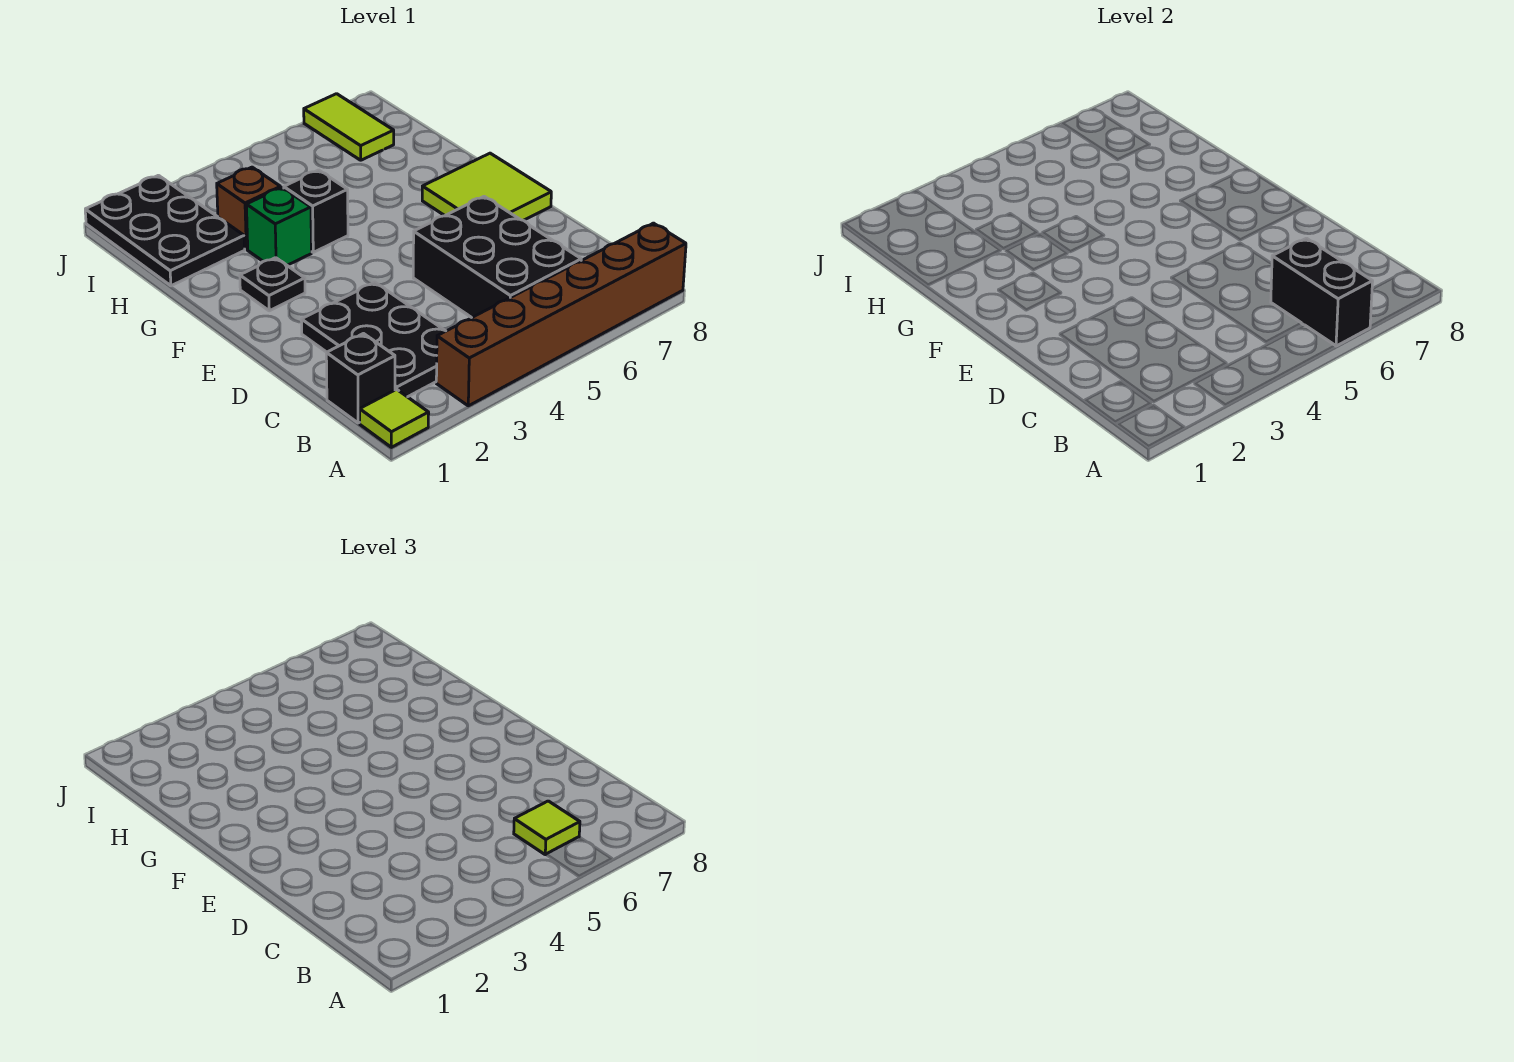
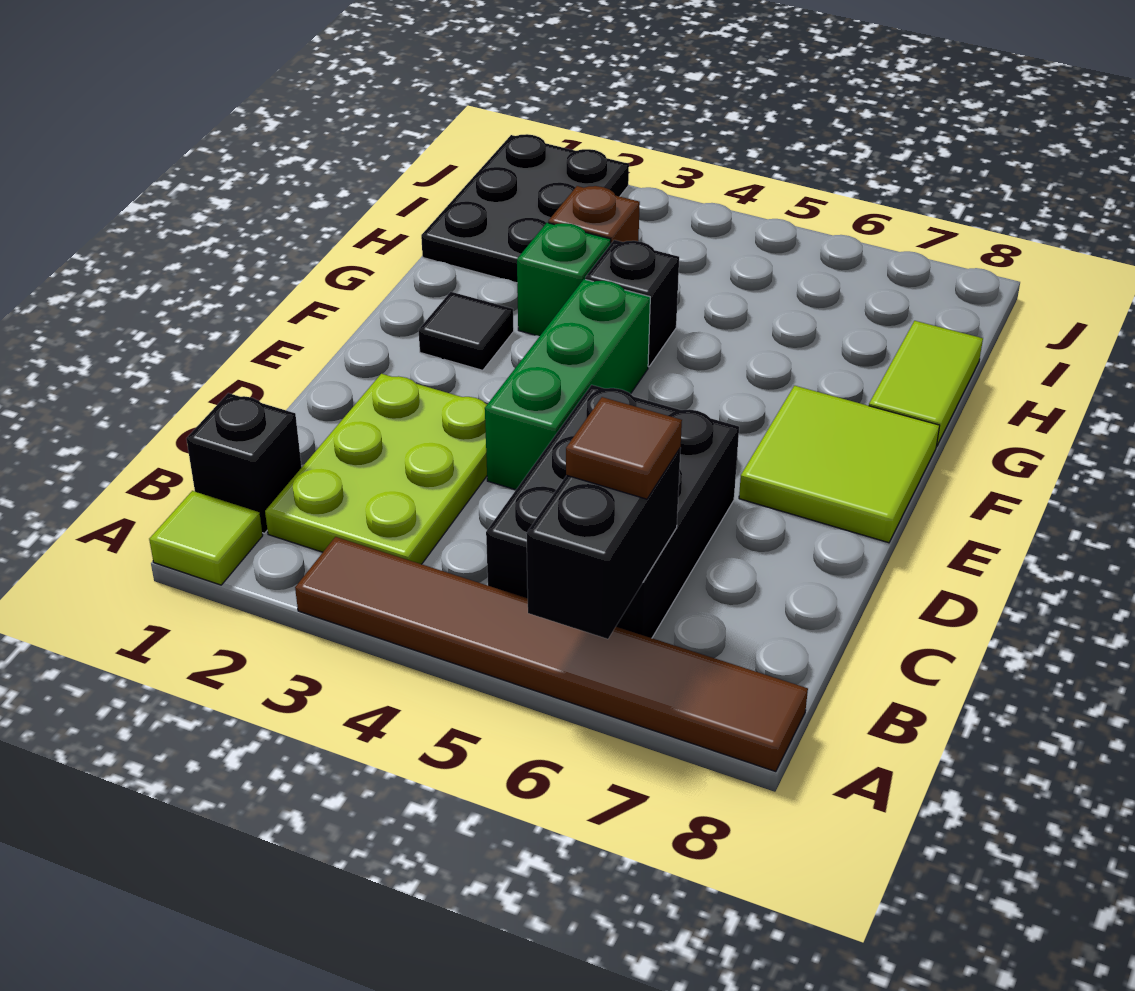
brown brick A3:A8 level 1 -> brown tile A3:A8 level 1
black plate B2:D3 level 1 -> lime plate B2:D3 level 1
lime tile B6 level 3 -> brown tile B6 level 3
none -> green brick D4:F4 level 1
black plate F2 level 1 -> black tile F2 level 1
lime tile I7:J7 level 1 -> lime tile G8:H8 level 1

